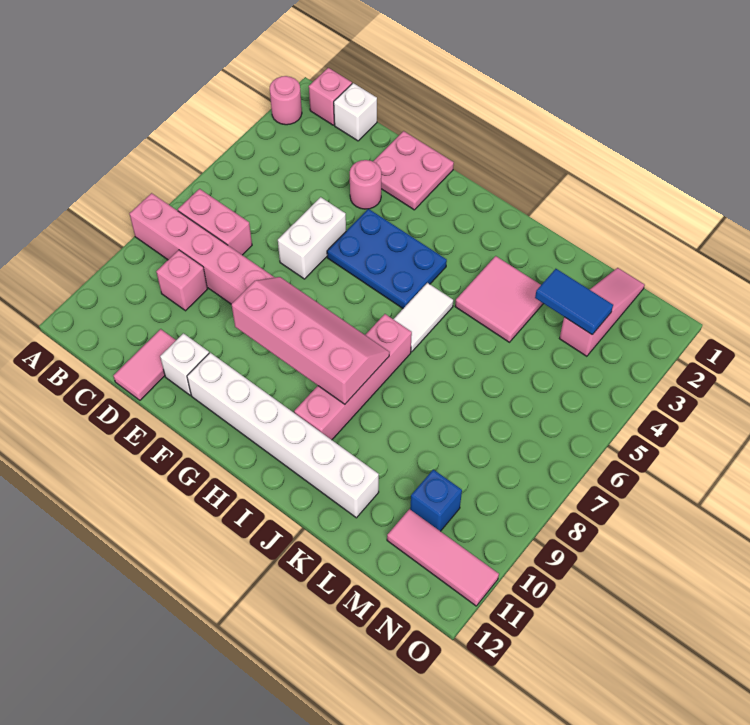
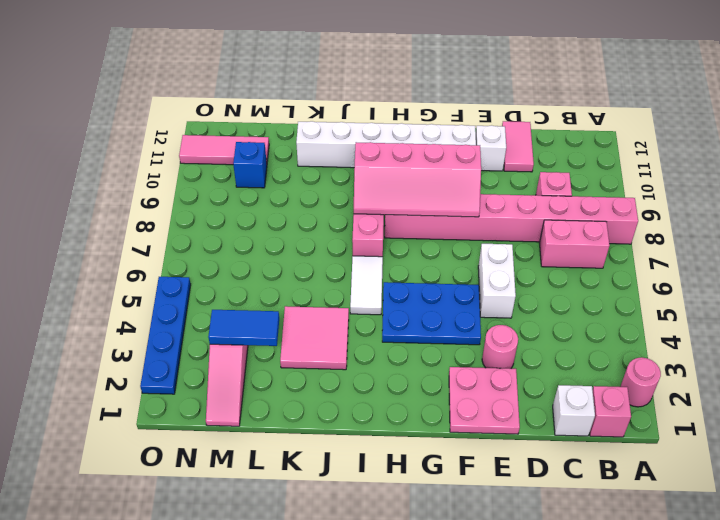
none -> blue plate O2:O5 level 1

